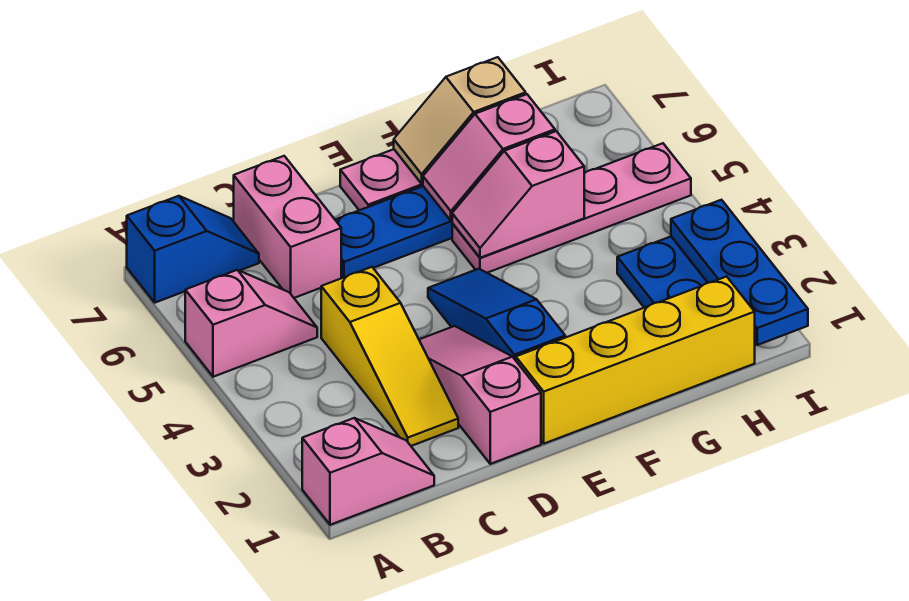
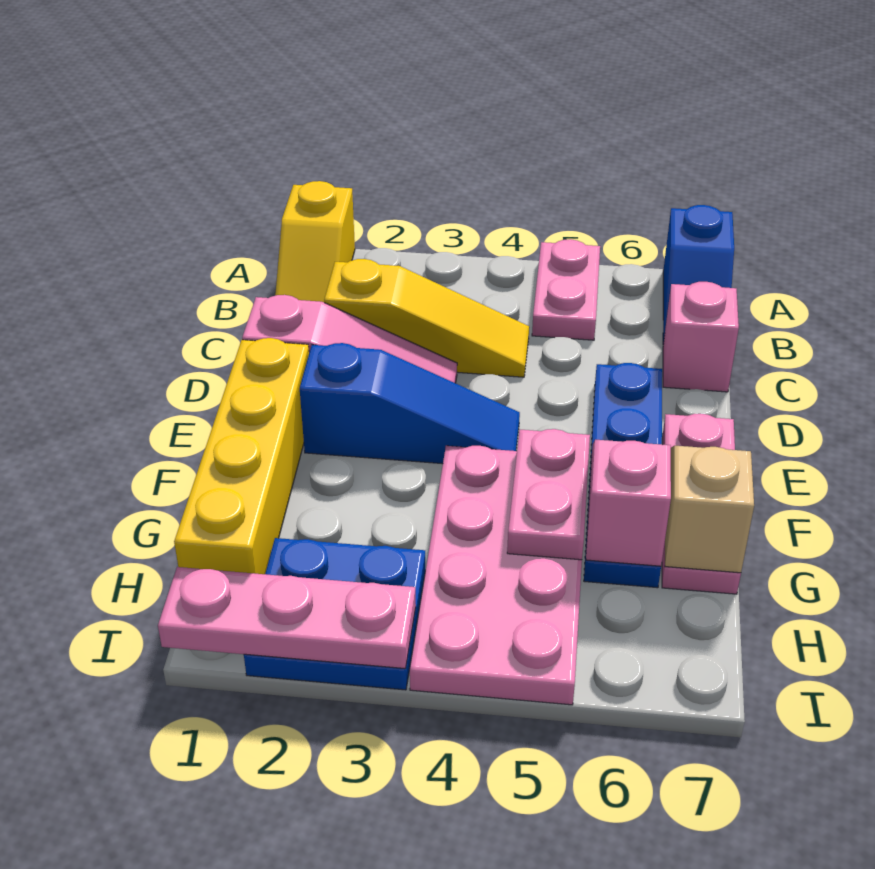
pink slope A1:B1 level 1 top A -> yellow slope A1:B1 level 1 top A
pink slope A5:B5 level 1 top A -> pink plate A5:B5 level 1
yellow slope C2:C4 level 1 top 4 -> yellow slope C2:C4 level 1 top 2
pink brick C6:C7 level 1 -> pink brick C7 level 1
pink plate F5:I5 level 1 -> pink plate F4:I5 level 1
pink slope F5:G5 level 2 top G -> pink plate F5:G5 level 2
blue plate I1:I3 level 2 -> pink plate I1:I3 level 2

